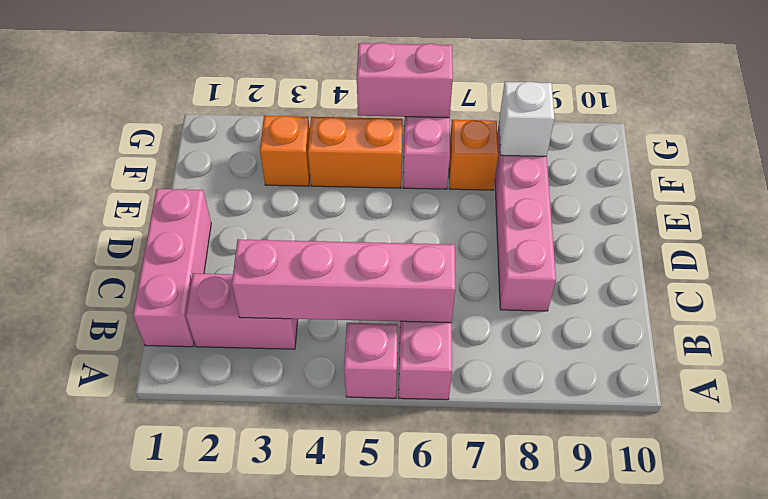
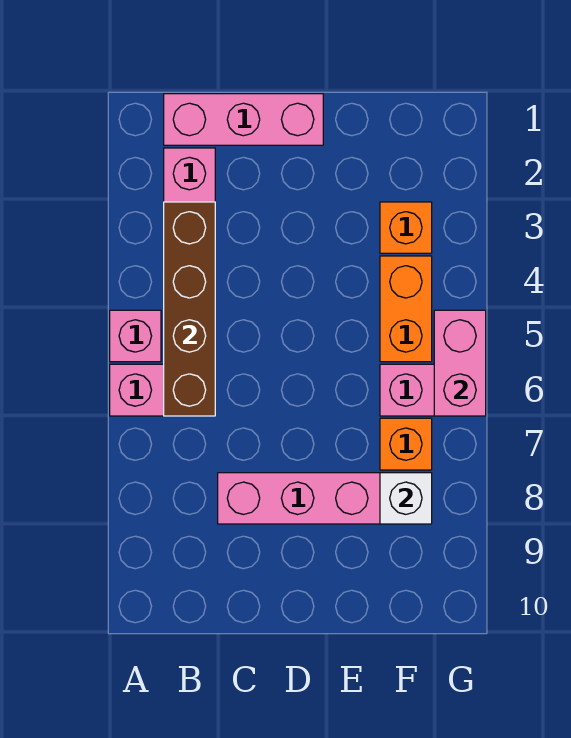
pink brick B3:B6 level 2 -> brown brick B3:B6 level 2

